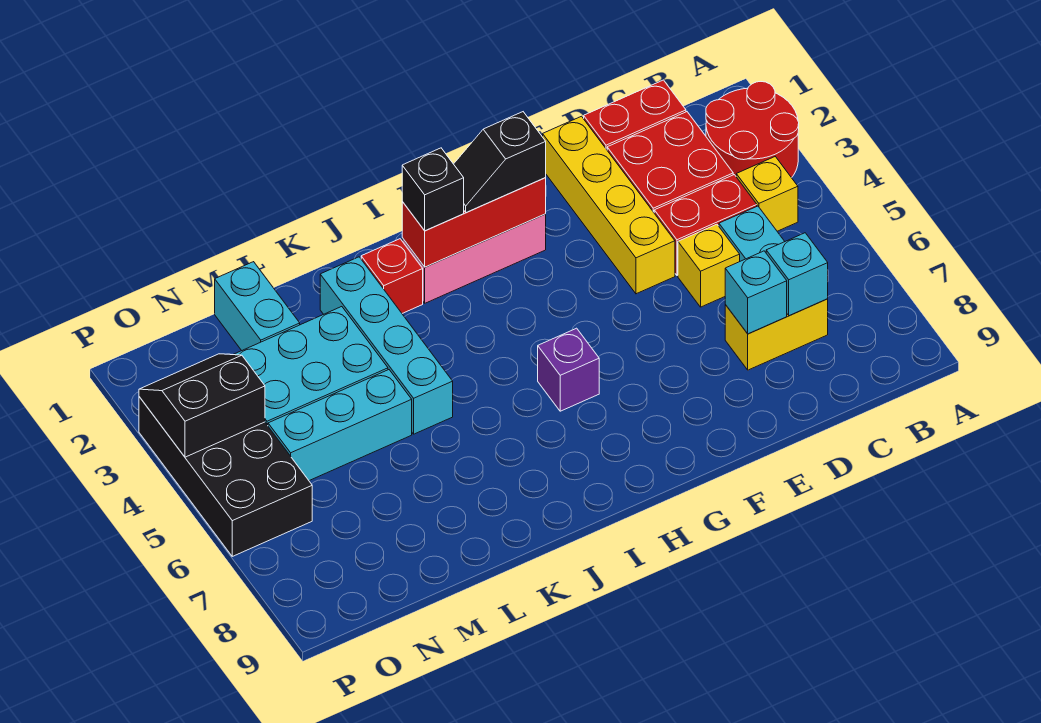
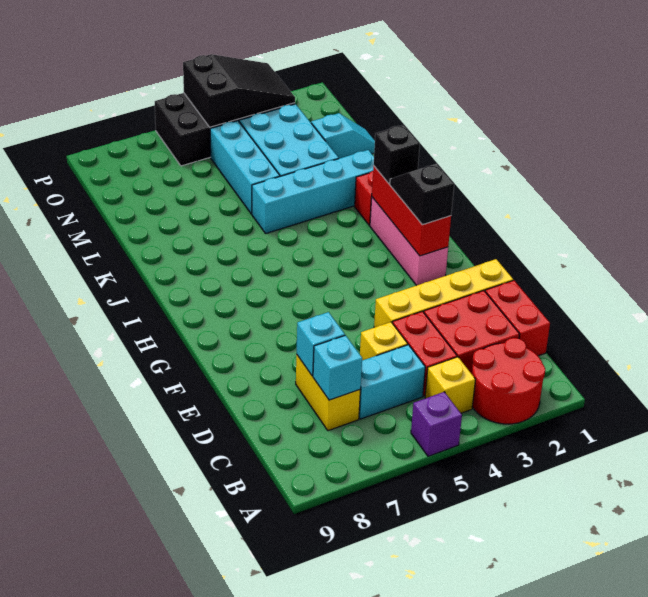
purple brick H6 level 1 -> purple brick A5 level 1
cyan brick M1:M2 level 1 -> cyan slope M1:M2 level 1 top 2
black slope O3:P4 level 2 top 4 -> black slope O3:P5 level 2 top 5

